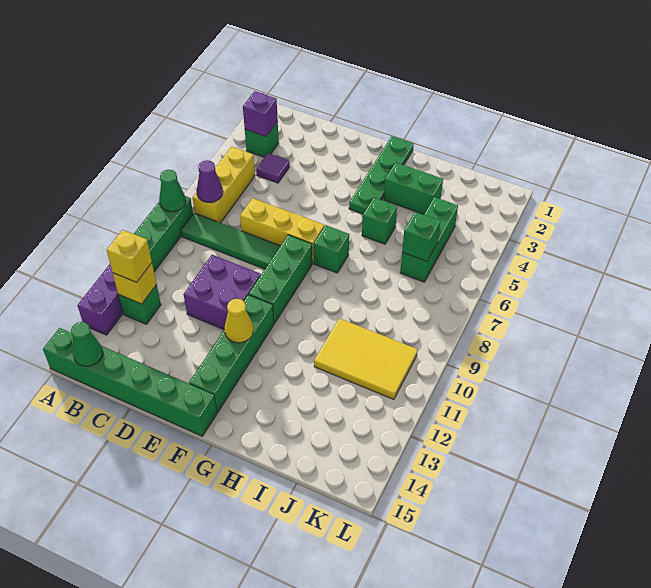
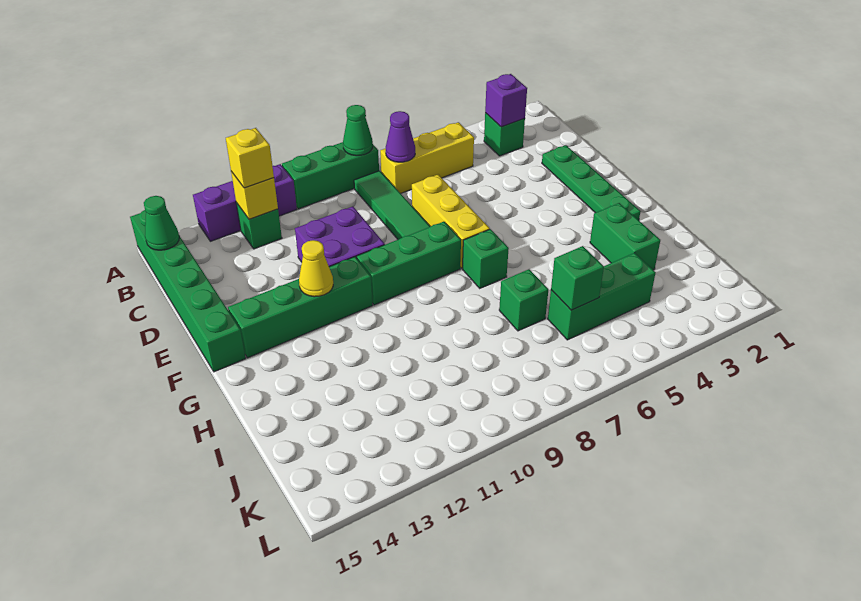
purple tile C4 level 1 -> none
green plate G1:G4 level 1 -> green plate D2:G2 level 1
green brick H5 level 1 -> green brick I7 level 1
yellow tile I10:K11 level 1 -> none

